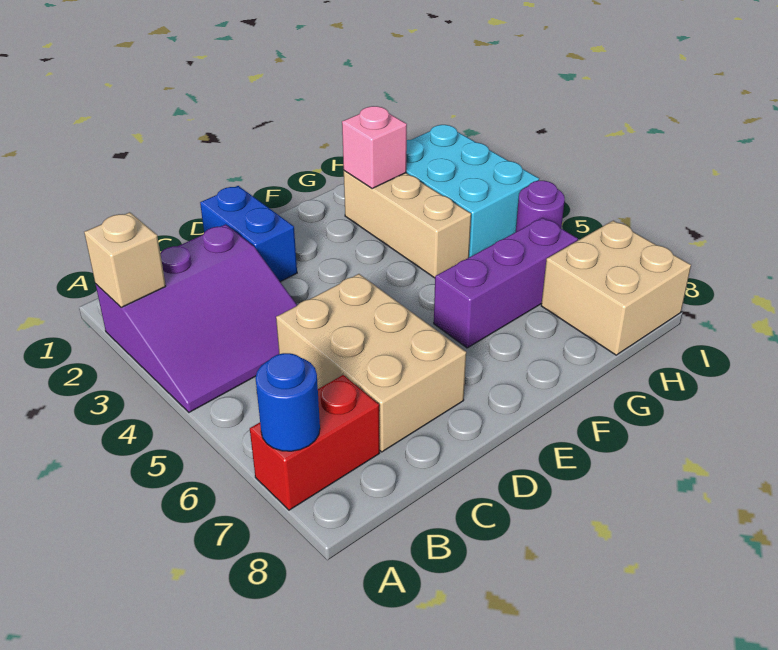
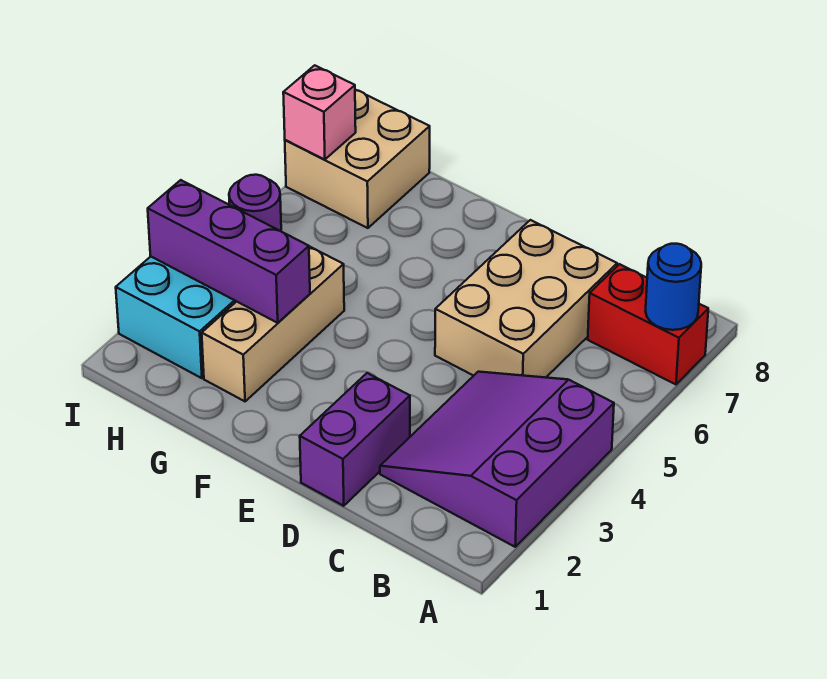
purple slope A2:C4 level 1 top 2 -> purple slope A2:C4 level 1 top A
tan brick A2 level 2 -> none
blue brick D1:D2 level 1 -> purple brick D1:D2 level 1
purple brick F6:H6 level 1 -> purple brick G3:I3 level 2
pink brick G2 level 2 -> pink brick I7 level 2

